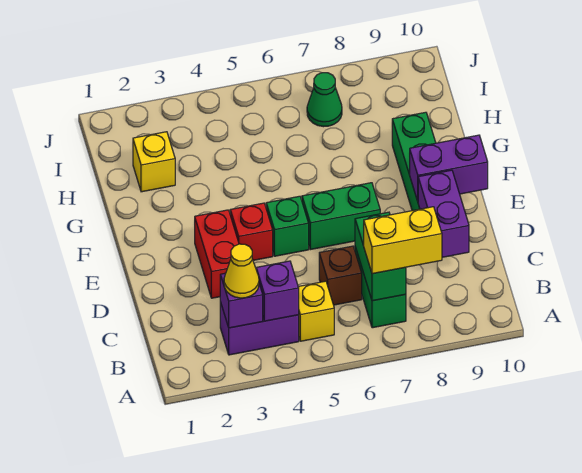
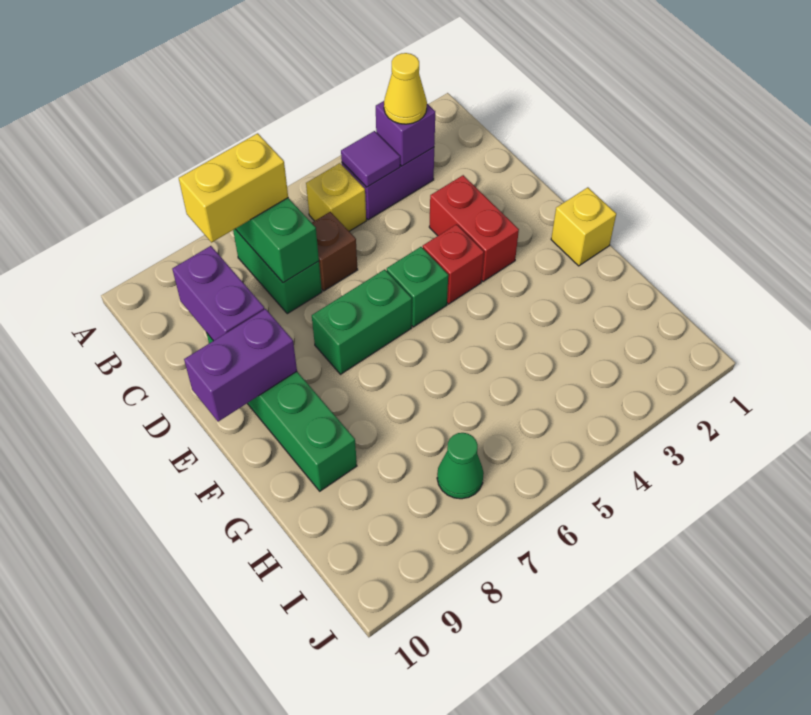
purple brick B4 level 2 -> purple tile B4 level 2
yellow brick H2 level 1 -> yellow brick F1 level 1

